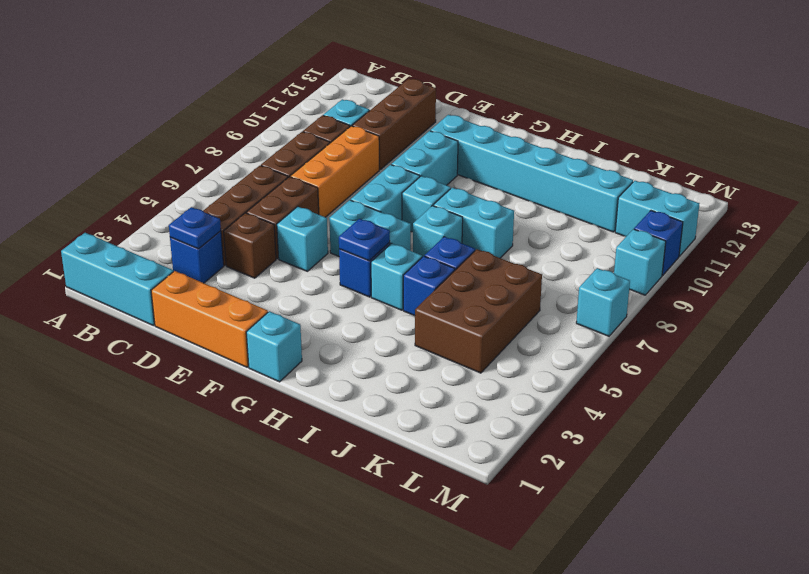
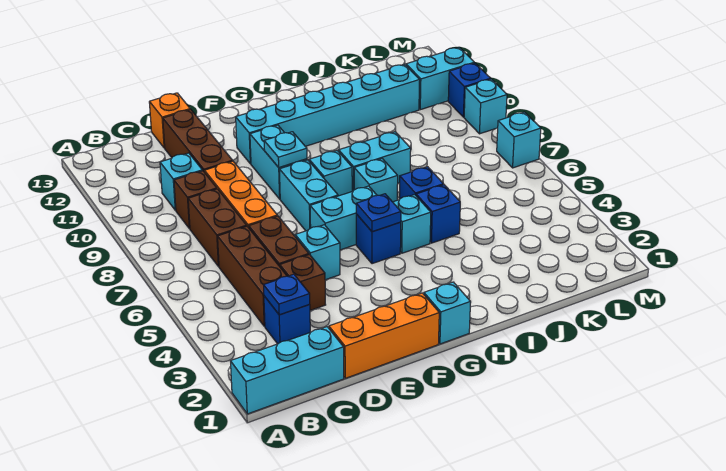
none -> orange brick D13 level 1
none -> cyan plate F9 level 2
brown brick J4:K6 level 1 -> none

